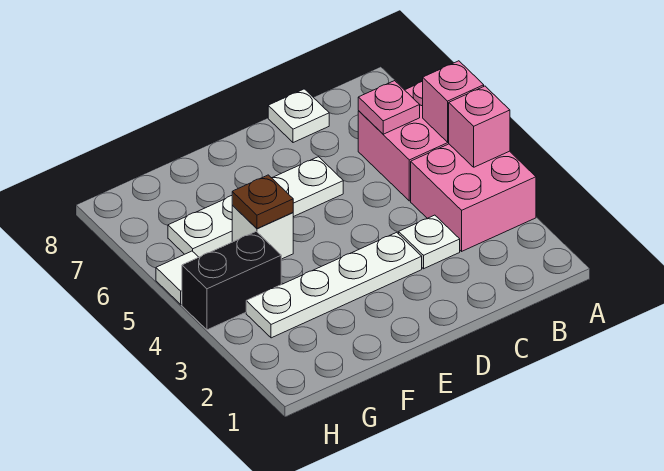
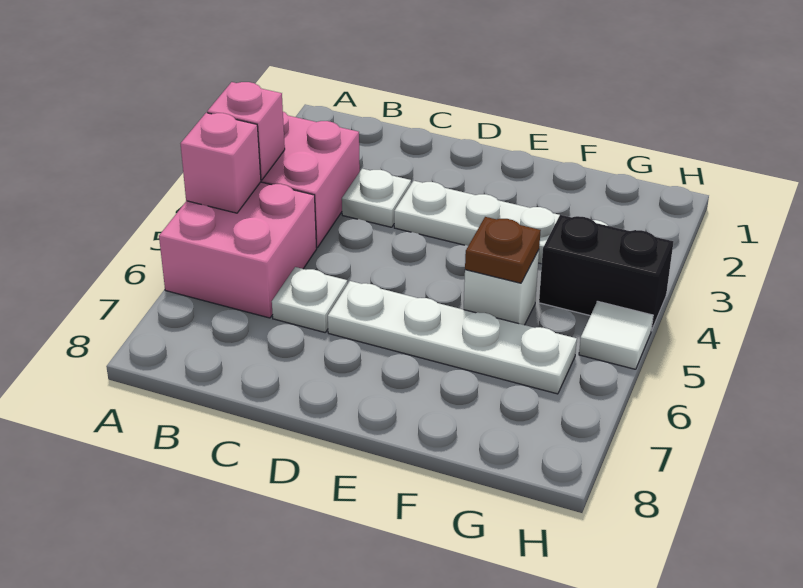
pink plate B6 level 2 -> none
white plate C8 level 1 -> white plate C6 level 1

